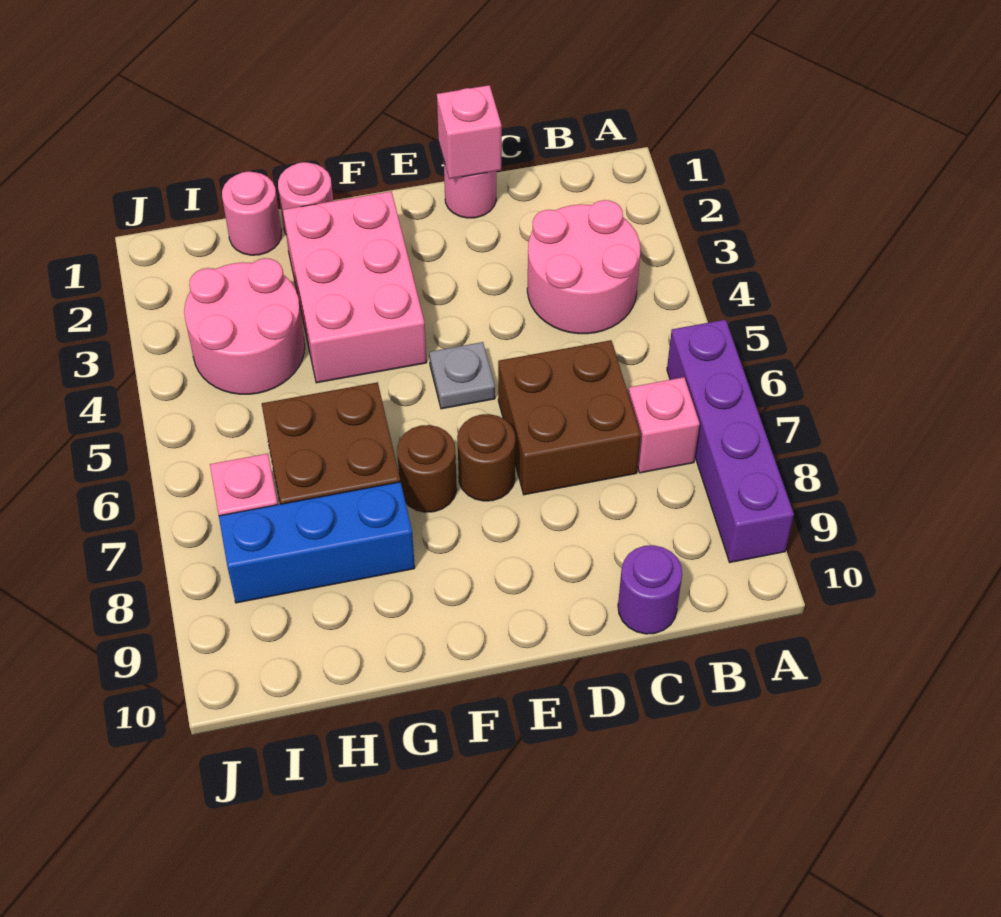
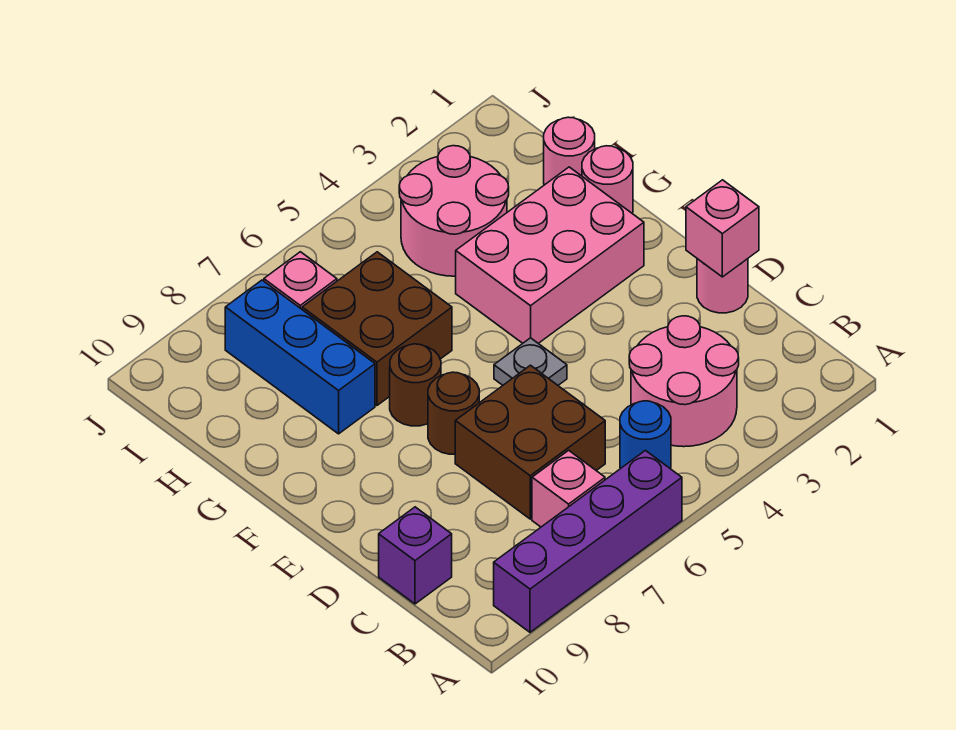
none -> blue round brick B5 level 1
purple round brick C10 level 1 -> purple brick C10 level 1

